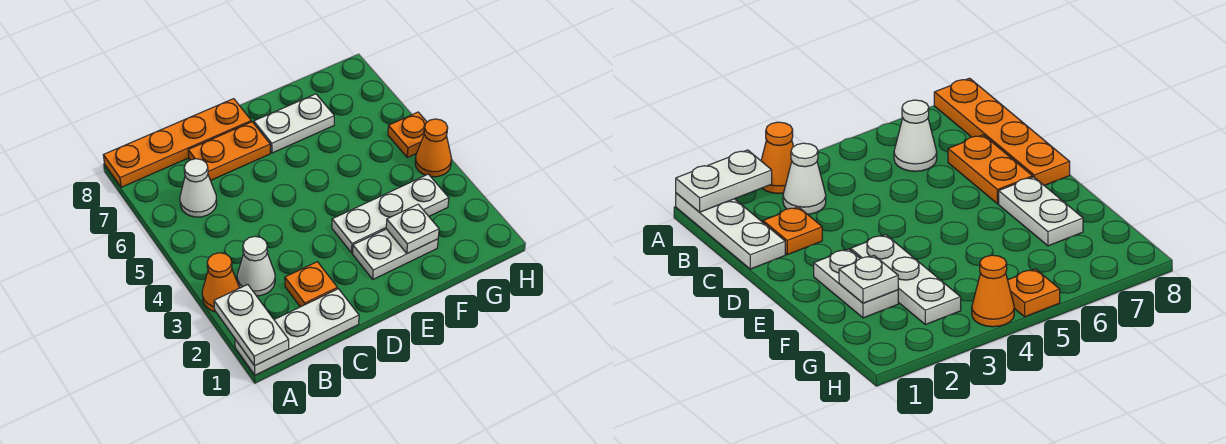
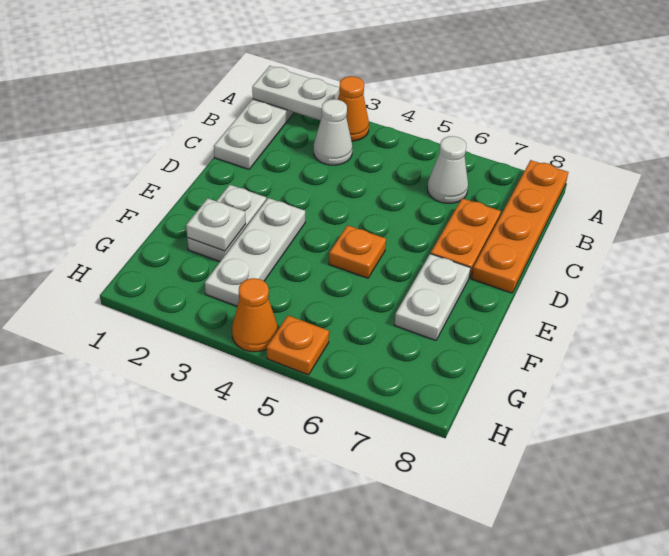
orange plate C2 level 1 -> orange plate E5 level 1

